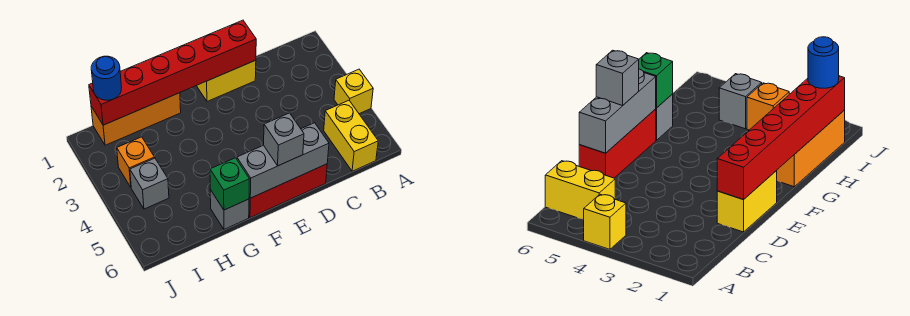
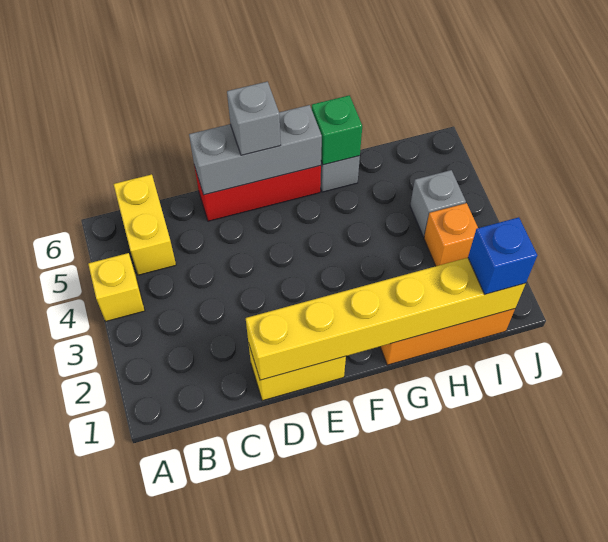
red brick D1:I1 level 2 -> yellow brick D1:I1 level 2
blue round brick I1 level 3 -> blue brick I1 level 3

